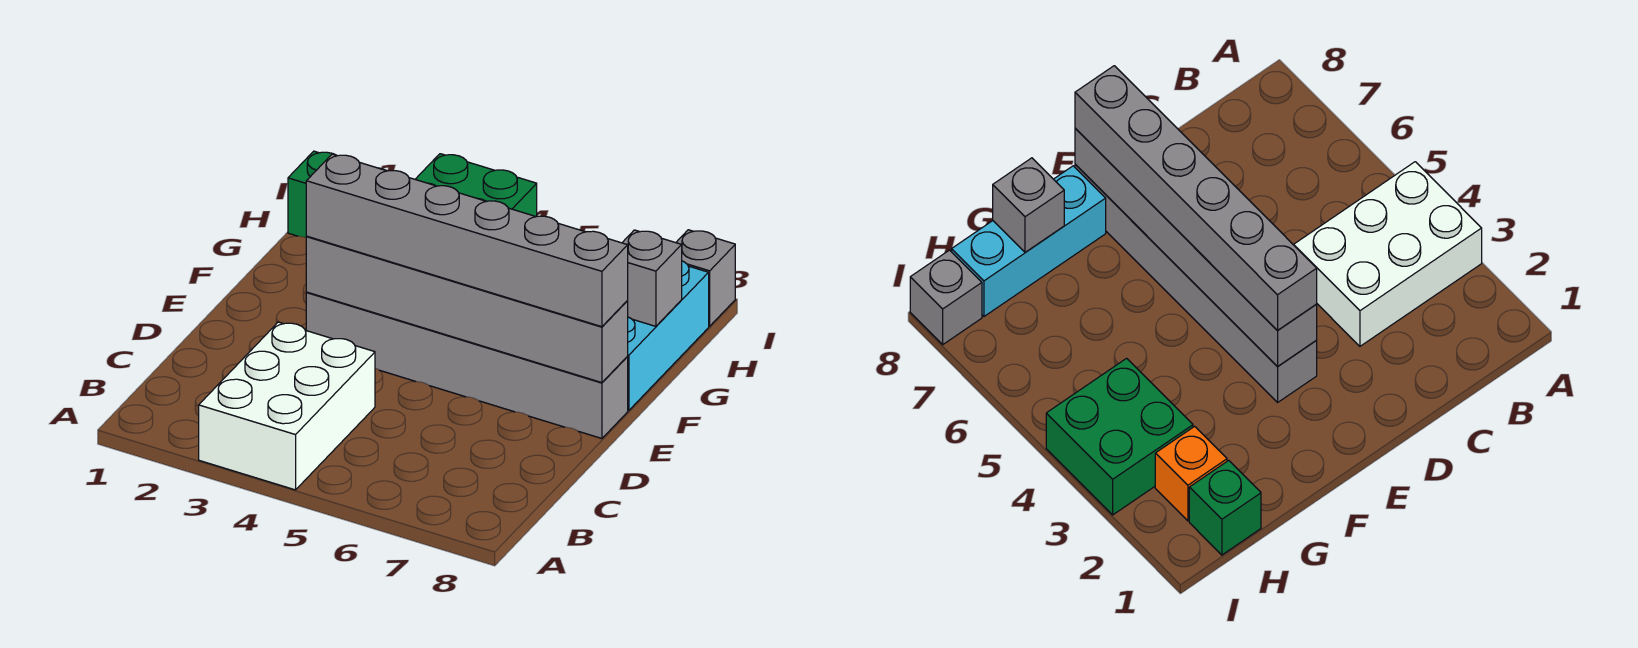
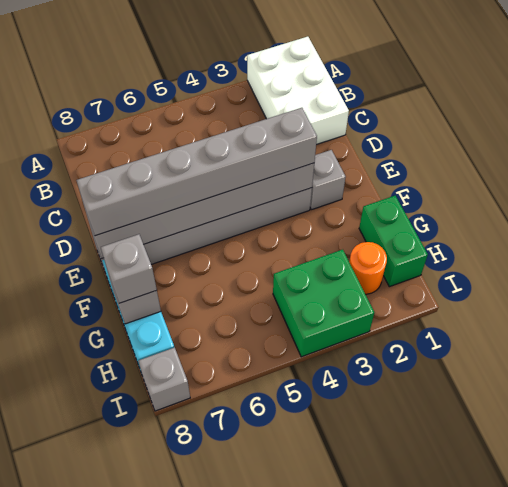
white brick A3:C4 level 1 -> white brick A1:C2 level 1
none -> grey brick E2 level 1
none -> grey brick G8 level 3
green brick H1 level 1 -> green brick G1:H1 level 1
orange brick H2 level 1 -> orange round brick H2 level 1

